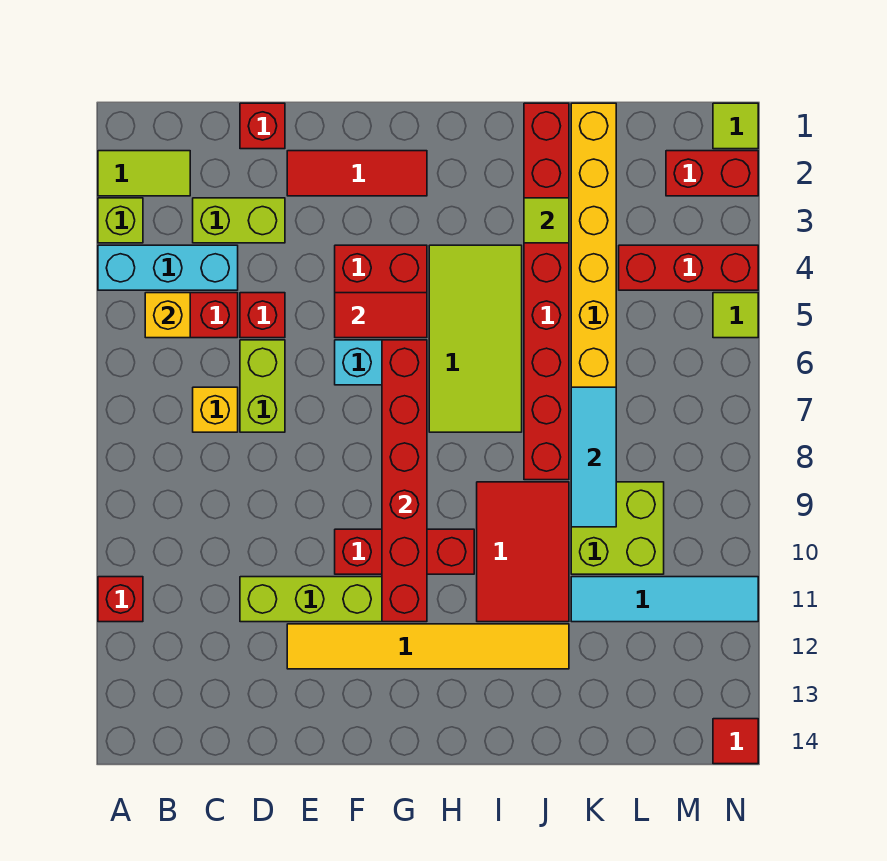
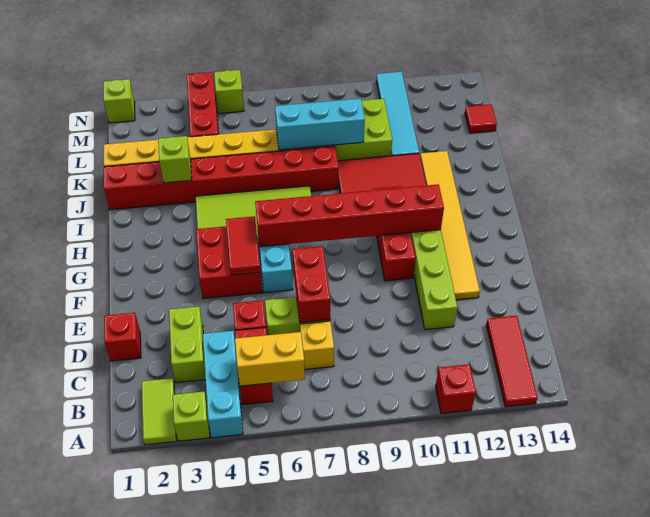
yellow brick B5 level 2 -> yellow brick B5:B6 level 2
red tile E2:G2 level 1 -> red tile A13:C13 level 1
lime tile J3 level 2 -> lime brick J3 level 2
cyan tile K7:K9 level 2 -> cyan brick K7:K9 level 2
red brick M2:N2 level 1 -> red brick D7:E7 level 2
lime tile N1 level 1 -> lime brick N1 level 1
lime tile N5 level 1 -> lime brick N5 level 1
red tile N14 level 1 -> red tile L14 level 1

